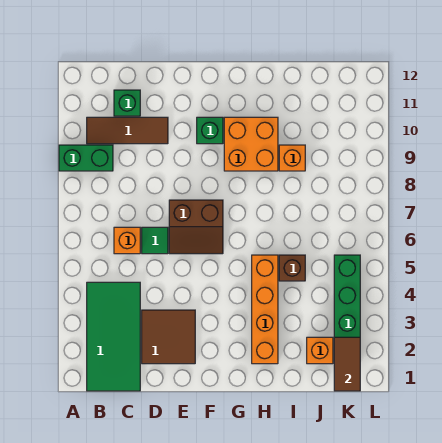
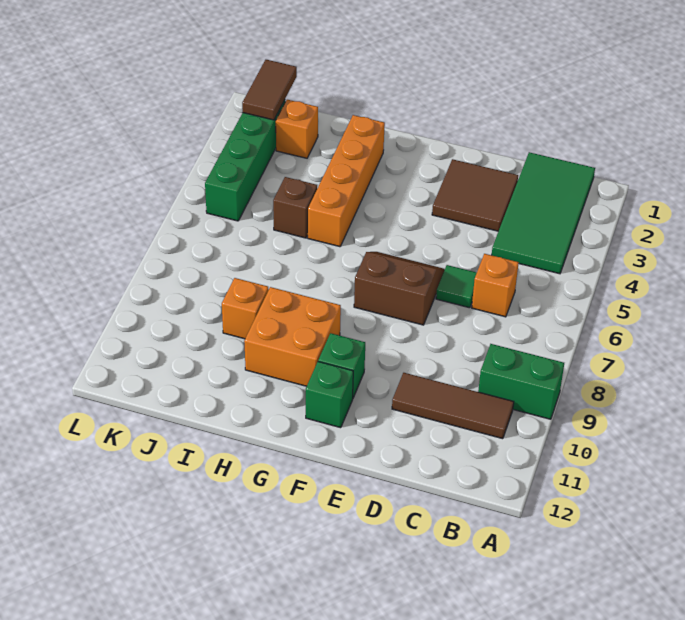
green brick C11 level 1 -> green brick F11 level 1

